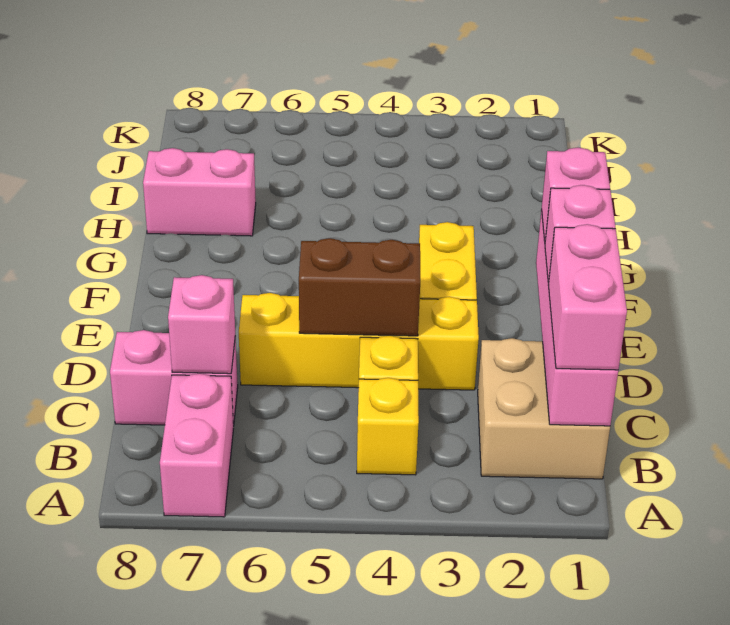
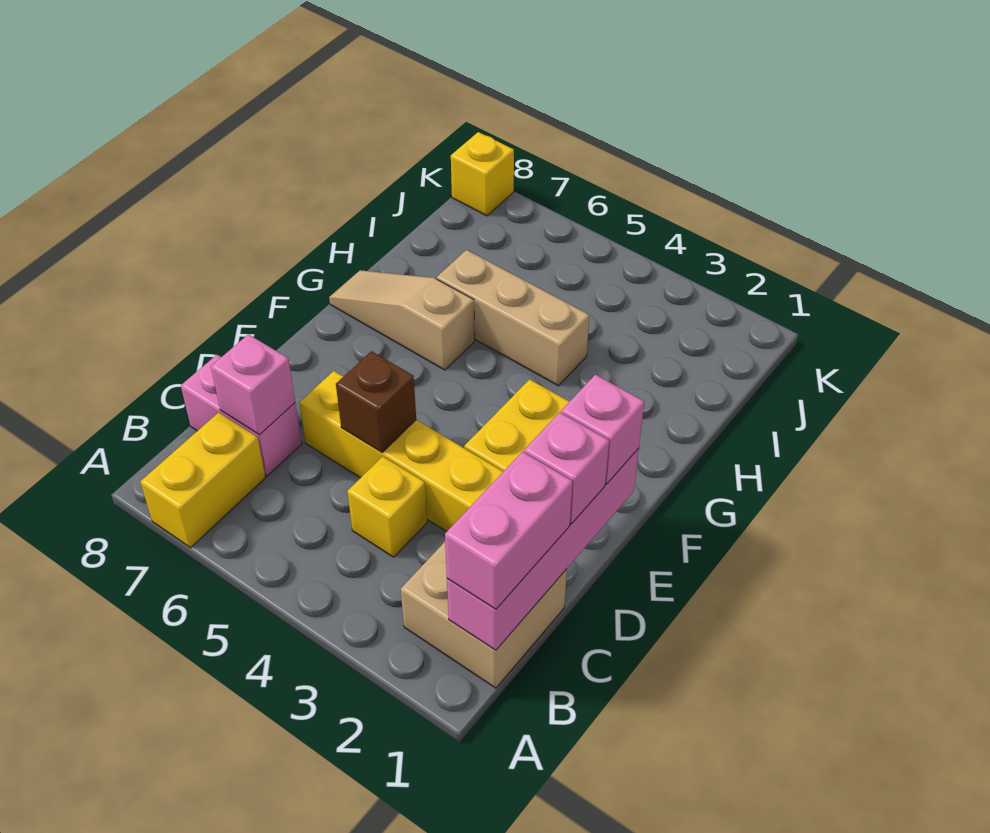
pink brick A7:B7 level 1 -> yellow brick A7:B7 level 1
yellow brick B4 level 1 -> yellow brick K8 level 1
brown brick D4:D5 level 2 -> brown brick D5 level 2
none -> tan slope G6:G8 level 1 top 6
none -> tan brick H4:H6 level 1
pink brick H7:H8 level 1 -> none

